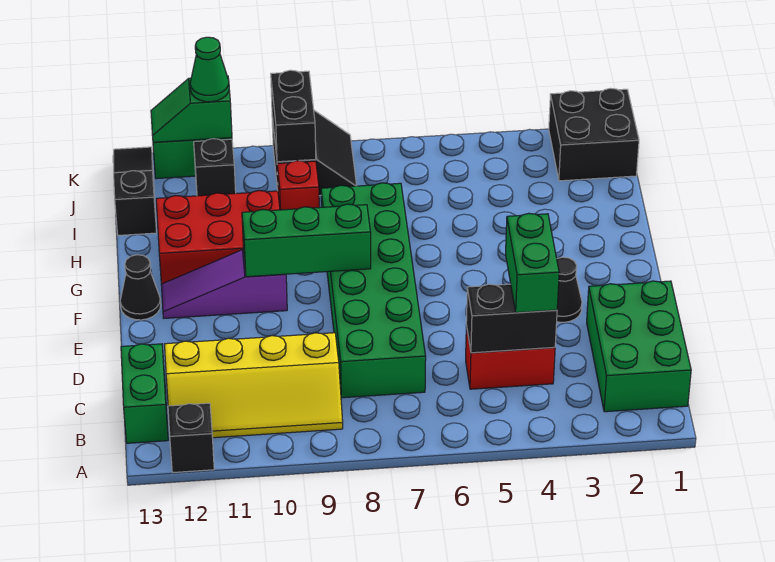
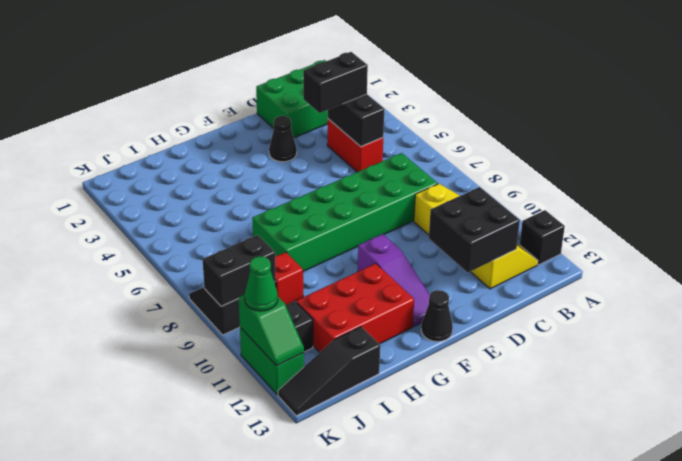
green brick B13:C13 level 1 -> none
green brick C4:D4 level 3 -> black brick C4:D4 level 3
green brick F8:F10 level 2 -> none
red brick G10:H12 level 1 -> red brick G11:I12 level 1
black brick J1:K2 level 1 -> black brick C11:D12 level 2

